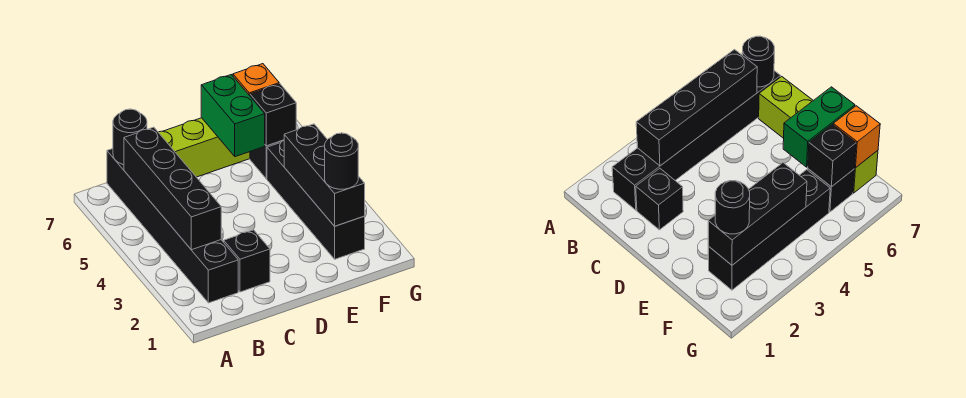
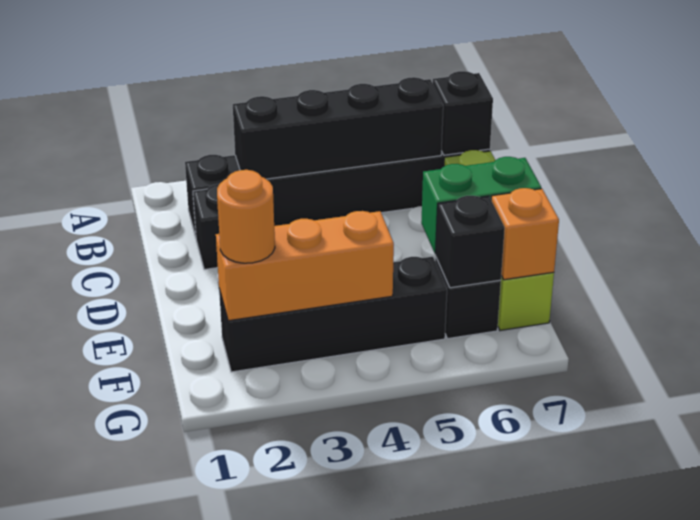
black round brick B7 level 2 -> black brick B7 level 2
black brick F2:F4 level 2 -> orange brick F2:F4 level 2
black round brick F2 level 3 -> orange round brick F2 level 3

